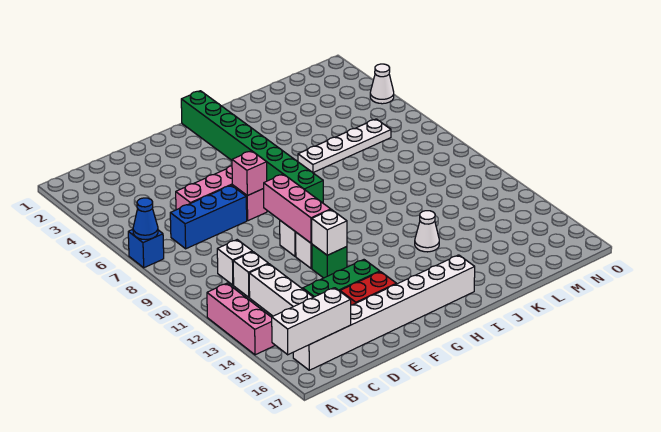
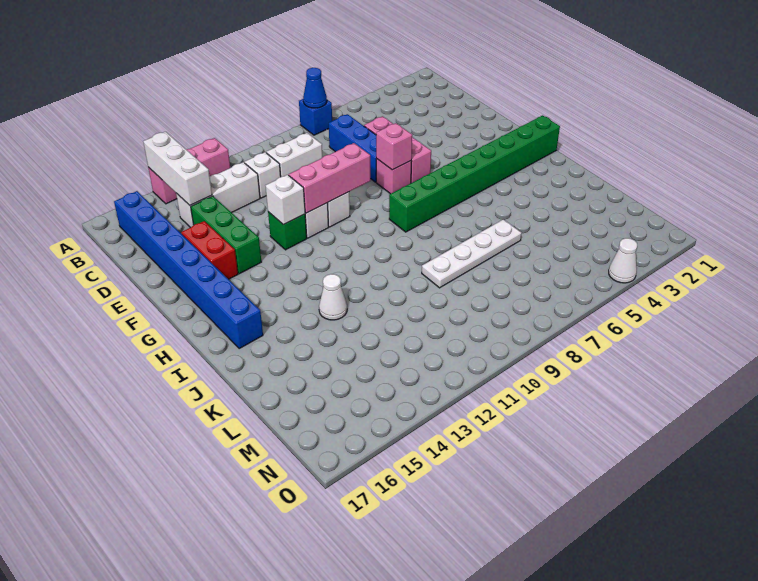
white brick A16:C16 level 2 -> white brick A14:C14 level 2
white brick B16:I16 level 1 -> blue brick B16:I16 level 1
white brick C10 level 1 -> white brick C9:C10 level 1
white plate J6:M6 level 1 -> white plate K6:K9 level 1

